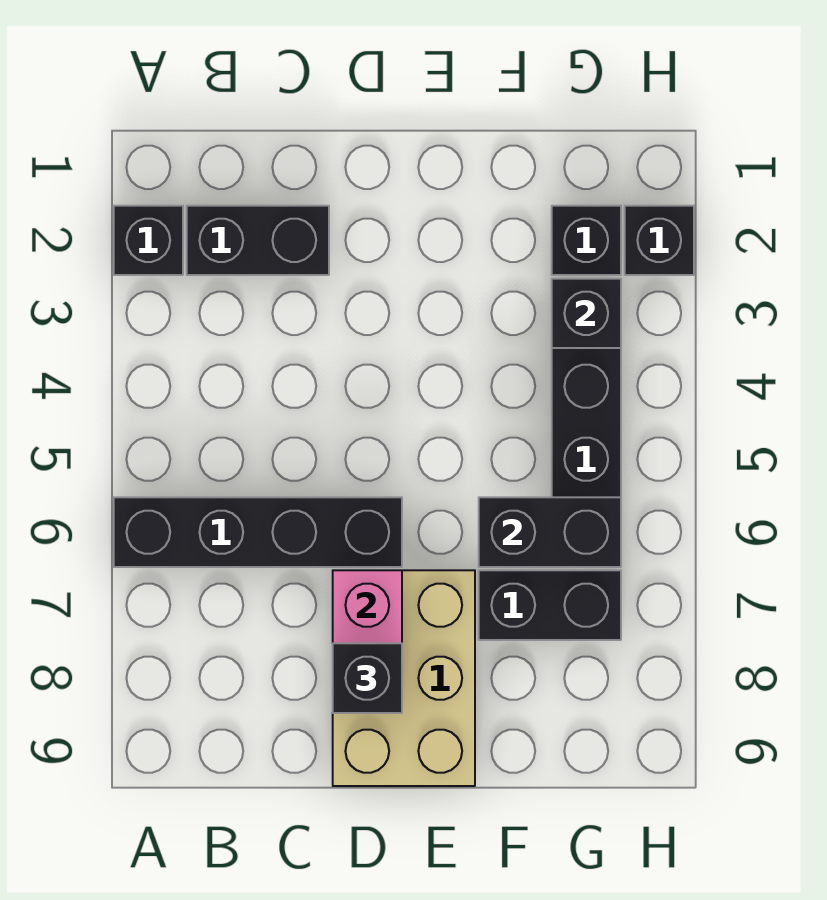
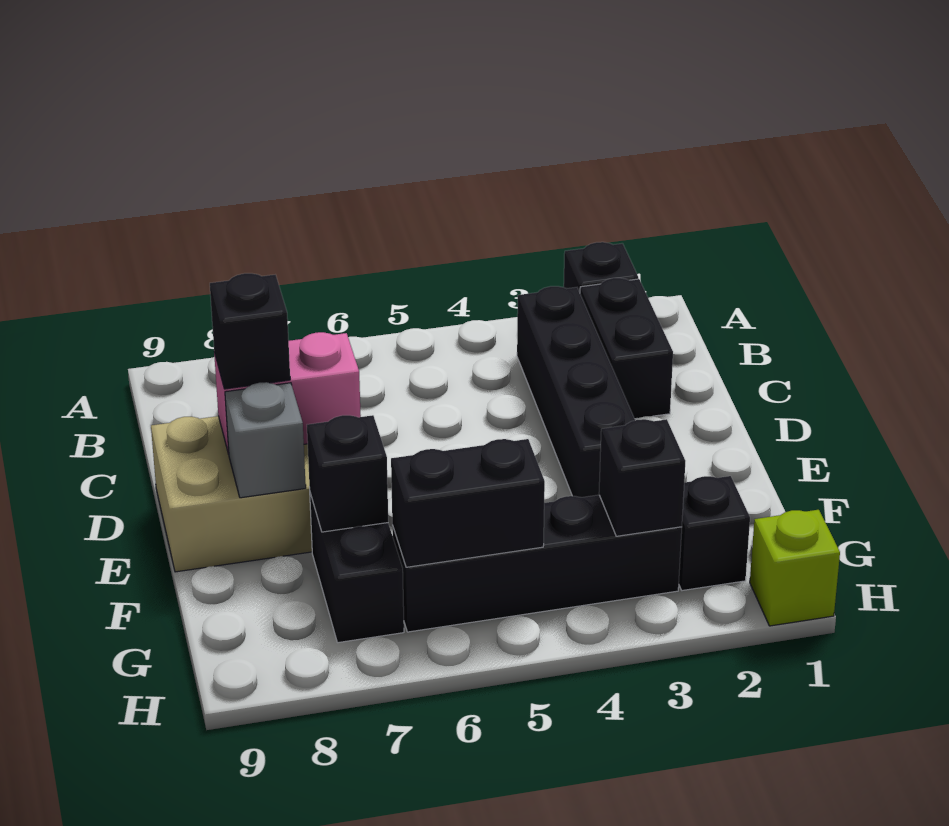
black brick A6:D6 level 1 -> black brick B3:E3 level 1
none -> grey brick E8 level 2
black brick F6:G6 level 2 -> black brick G5:G6 level 2
none -> lime brick H1 level 1
black brick H2 level 1 -> black brick F7 level 2

